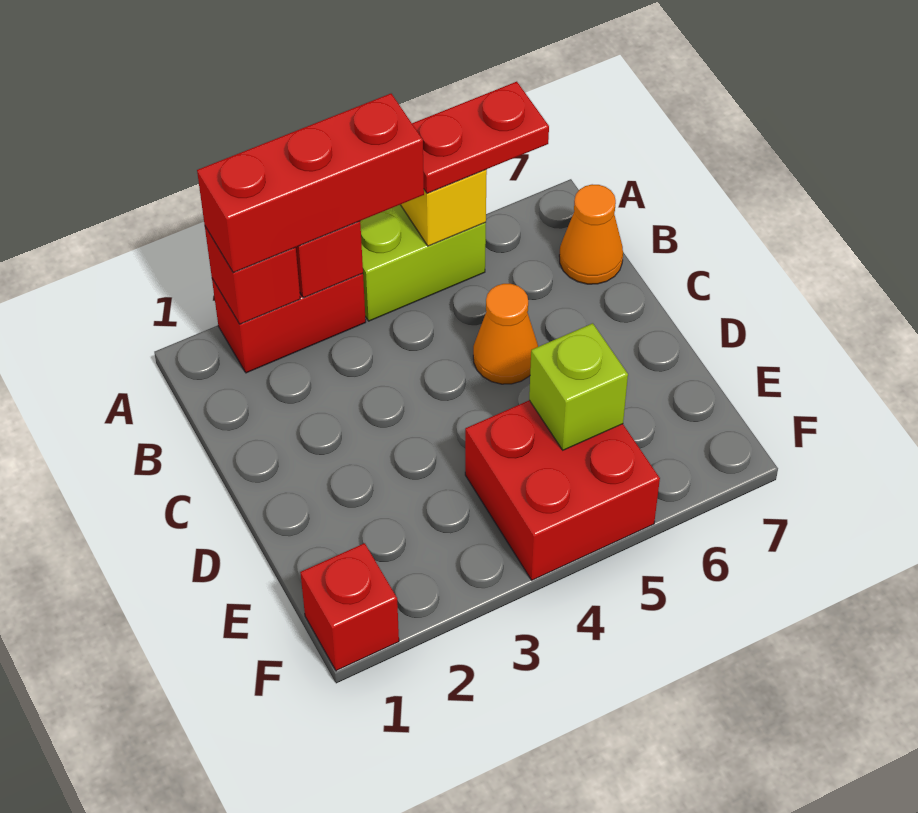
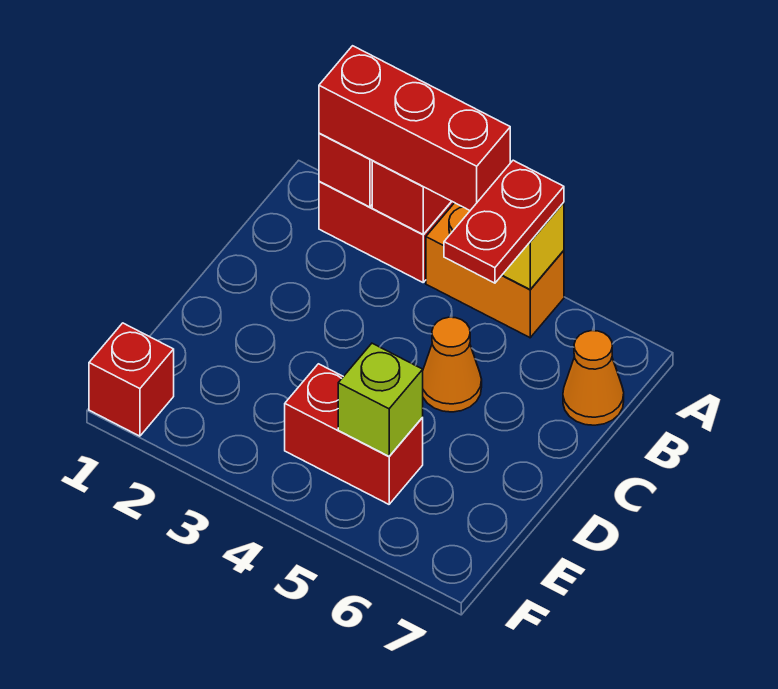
lime brick A4:A5 level 1 -> orange brick A4:A5 level 1
red plate A5:A6 level 3 -> red plate A5:B5 level 3
red brick E4:F5 level 1 -> red brick E4:E5 level 1

